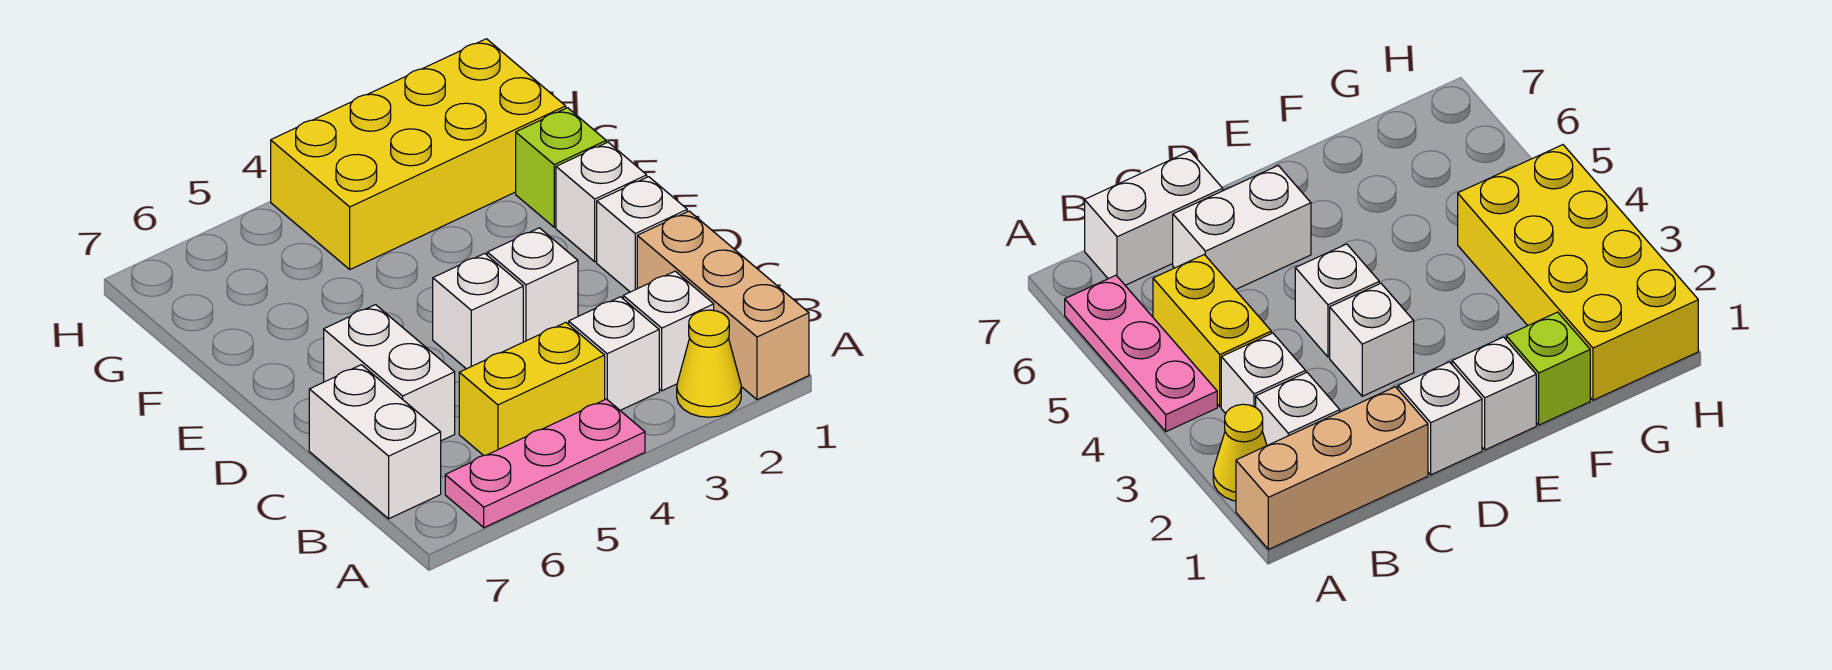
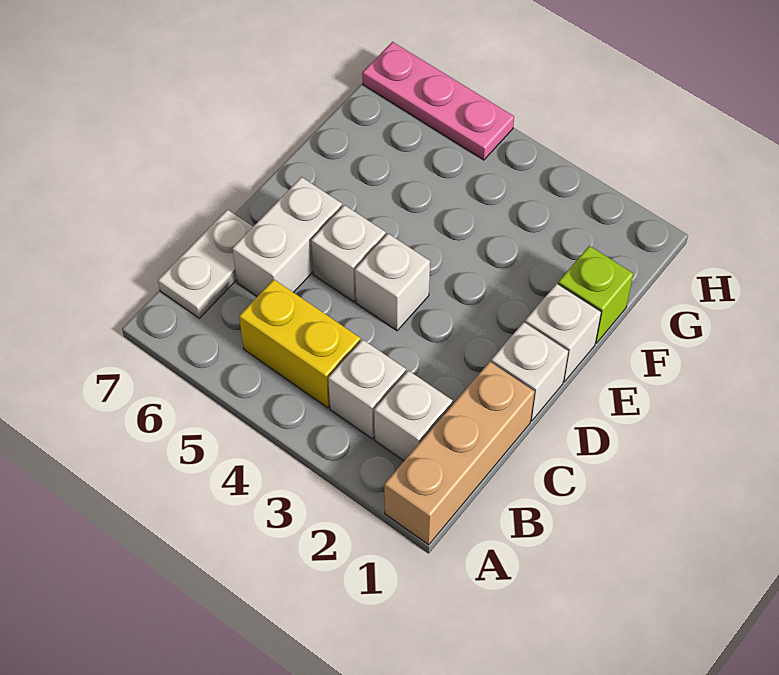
yellow cone A2 level 1 -> none
pink plate A4:A6 level 1 -> pink plate H5:H7 level 1
white brick B7:C7 level 1 -> white plate B7:C7 level 1
white brick D3 level 1 -> white brick D5 level 1
yellow brick G1:H4 level 1 -> none

